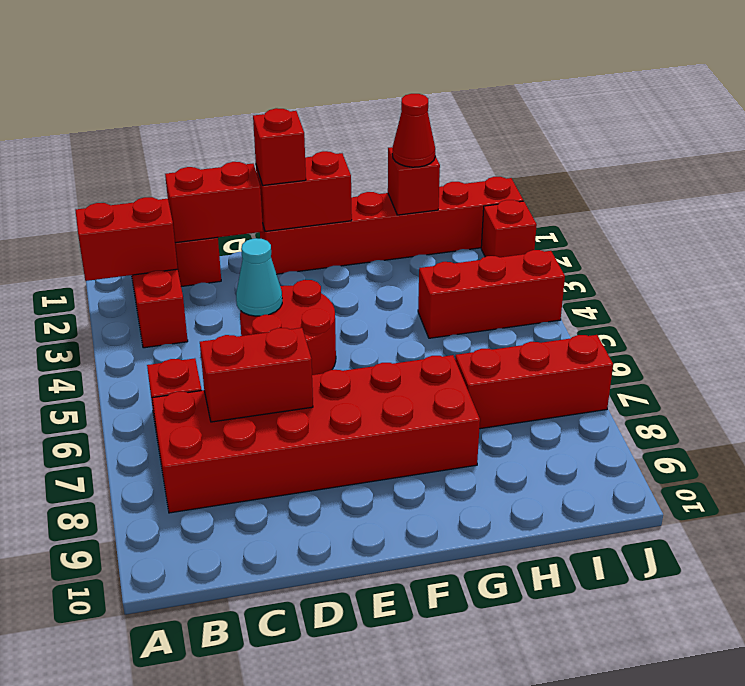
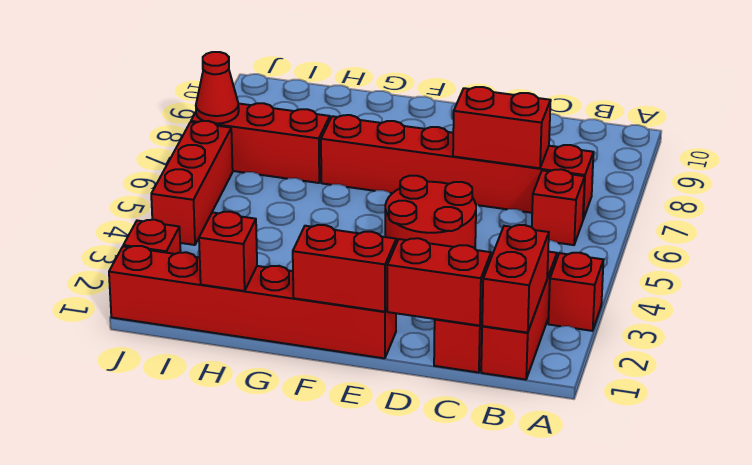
red brick A2:B2 level 2 -> red brick B1:B2 level 2
red brick B7:G8 level 1 -> red brick B7:G7 level 1
cyan cone D4 level 2 -> none
red brick E1 level 3 -> red brick A3 level 1
red cone H1 level 3 -> red cone J7 level 2
red brick H4:J4 level 1 -> red brick J4:J6 level 1

